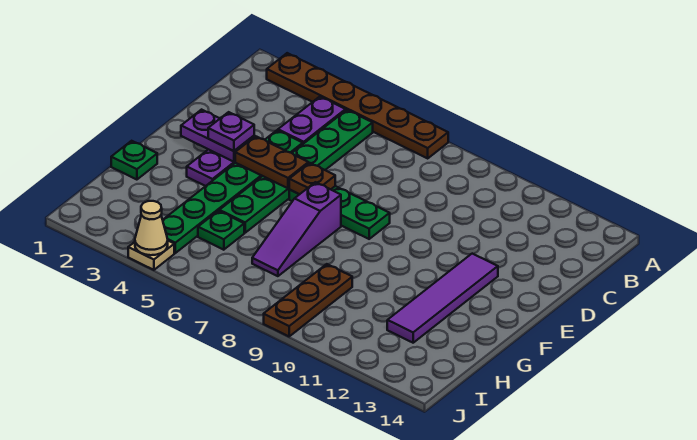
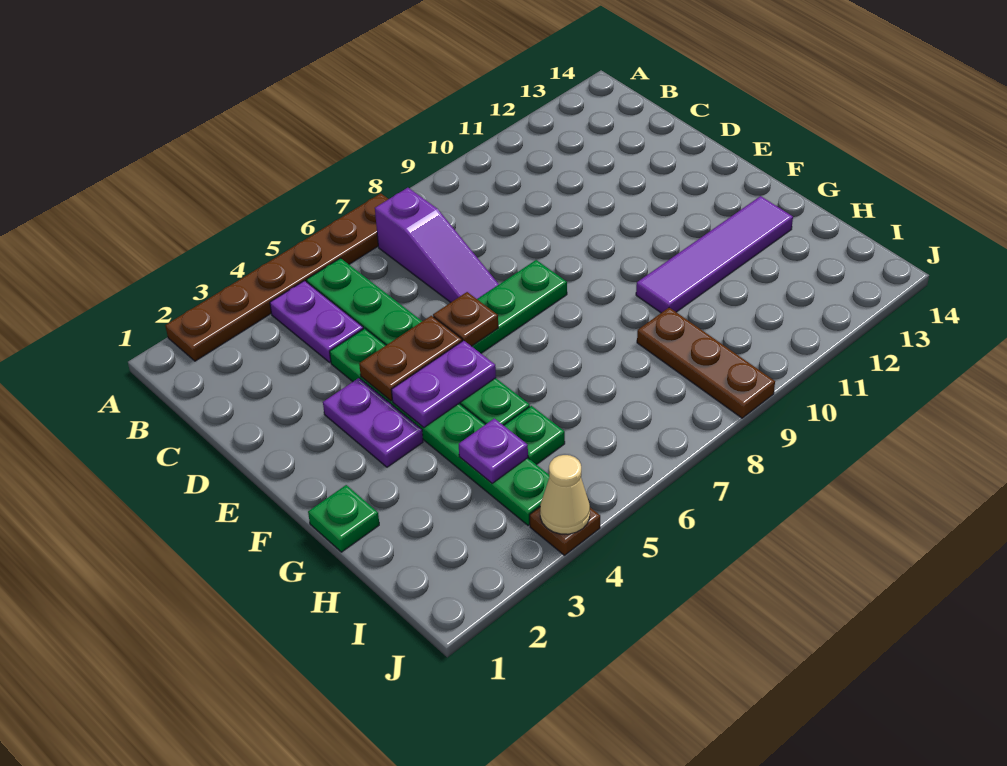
purple plate E2:E3 level 2 -> purple plate F4:F5 level 2
purple plate E3 level 3 -> purple plate H4 level 2
purple tile E12:H12 level 1 -> purple tile G10:G13 level 1
purple slope F7:H7 level 1 top F -> purple slope B7:D7 level 1 top B
tan plate J4 level 1 -> brown plate J4 level 1

